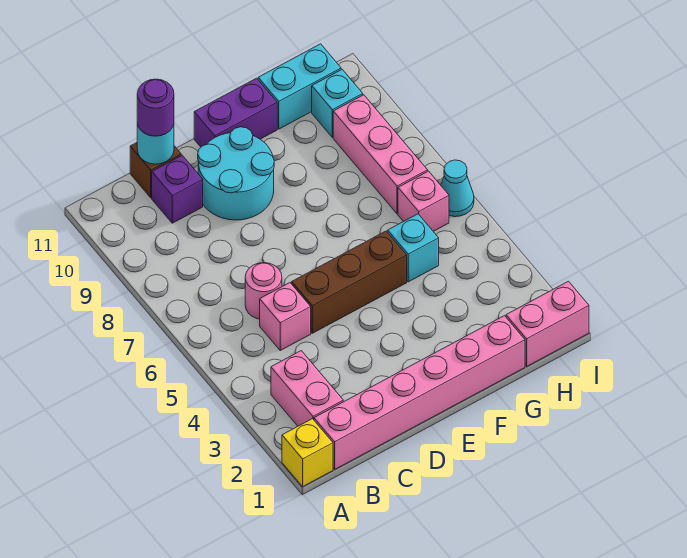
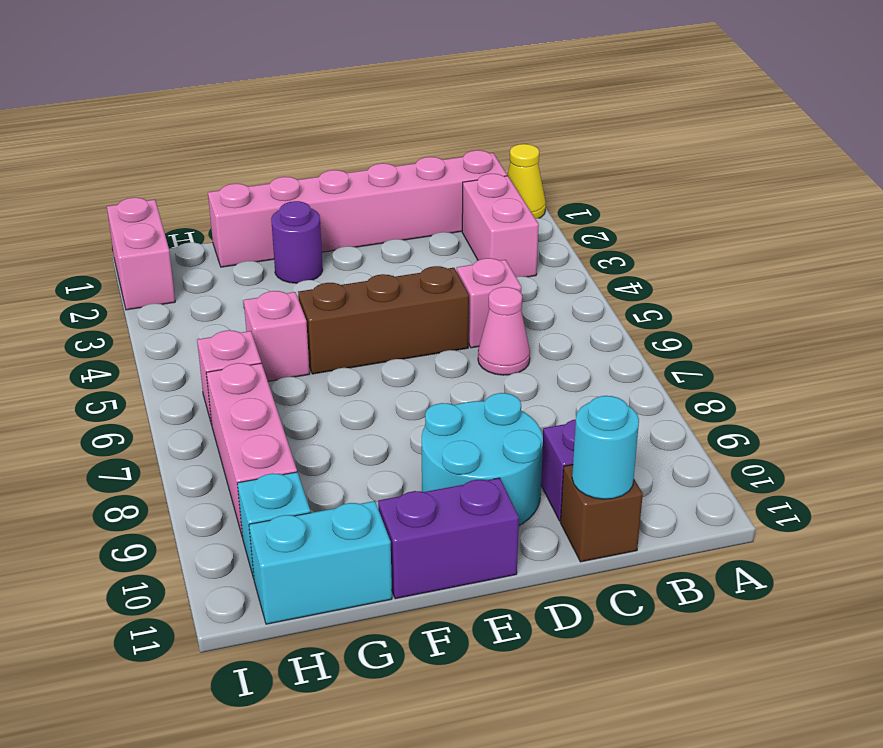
yellow brick A1 level 1 -> yellow cone A1 level 1
pink round brick C6 level 1 -> pink cone C6 level 1
purple round brick C11 level 3 -> purple round brick F2 level 1
cyan brick G5 level 1 -> pink brick G5 level 1
pink brick H1:I1 level 1 -> pink brick I1:I2 level 1
cyan cone I6 level 1 -> none

